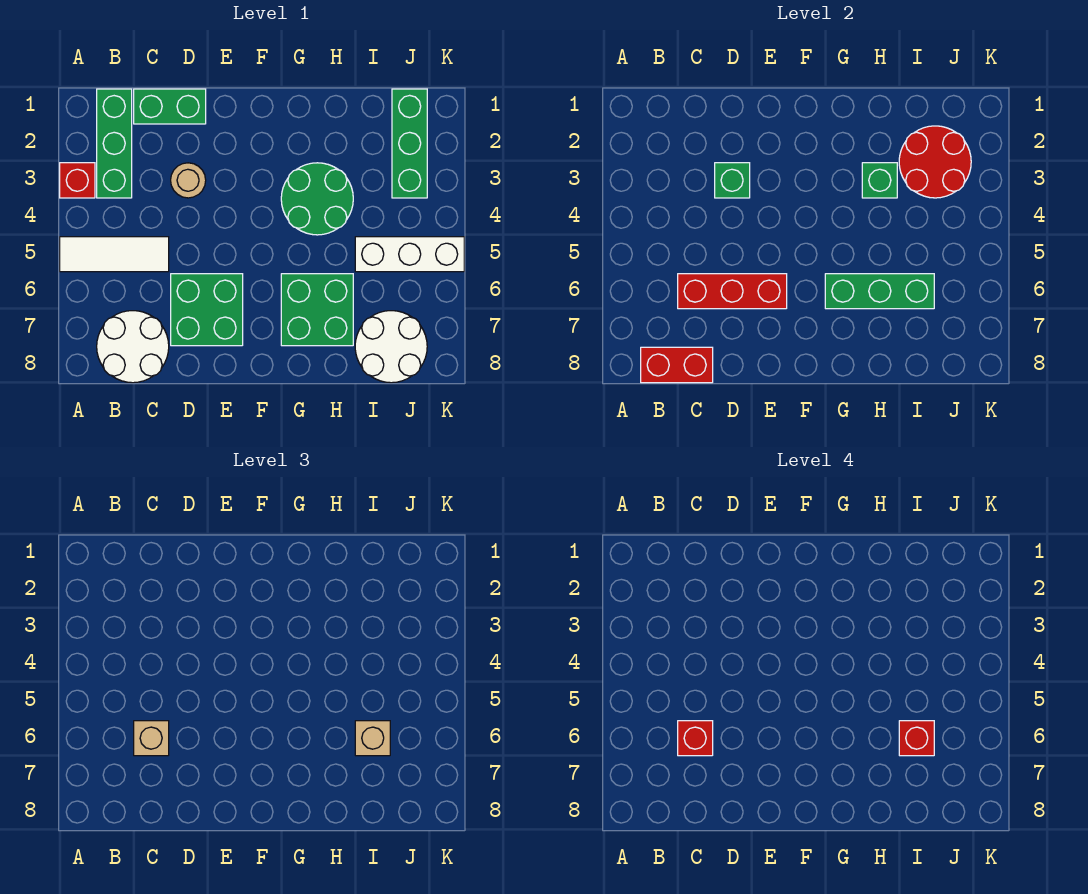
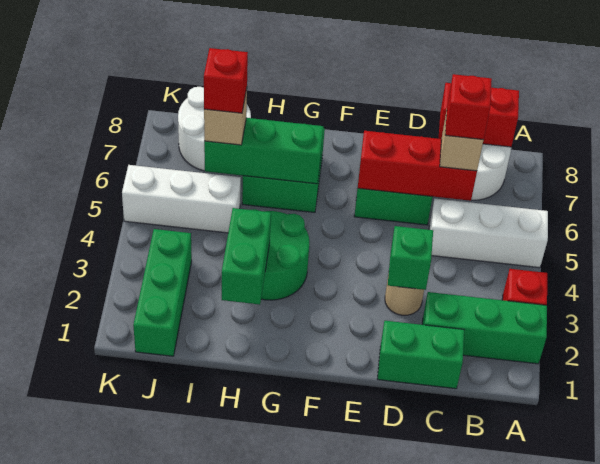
white tile A5:C5 level 1 -> white brick A5:C5 level 1
green brick B1:B3 level 1 -> green brick A2:C2 level 1
green brick H3 level 2 -> green brick H2:H3 level 2
red round brick I2:J3 level 2 -> none

